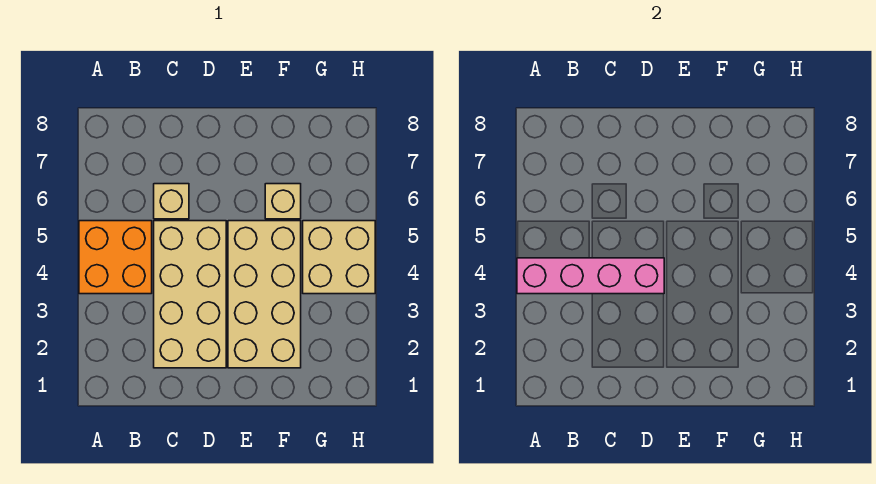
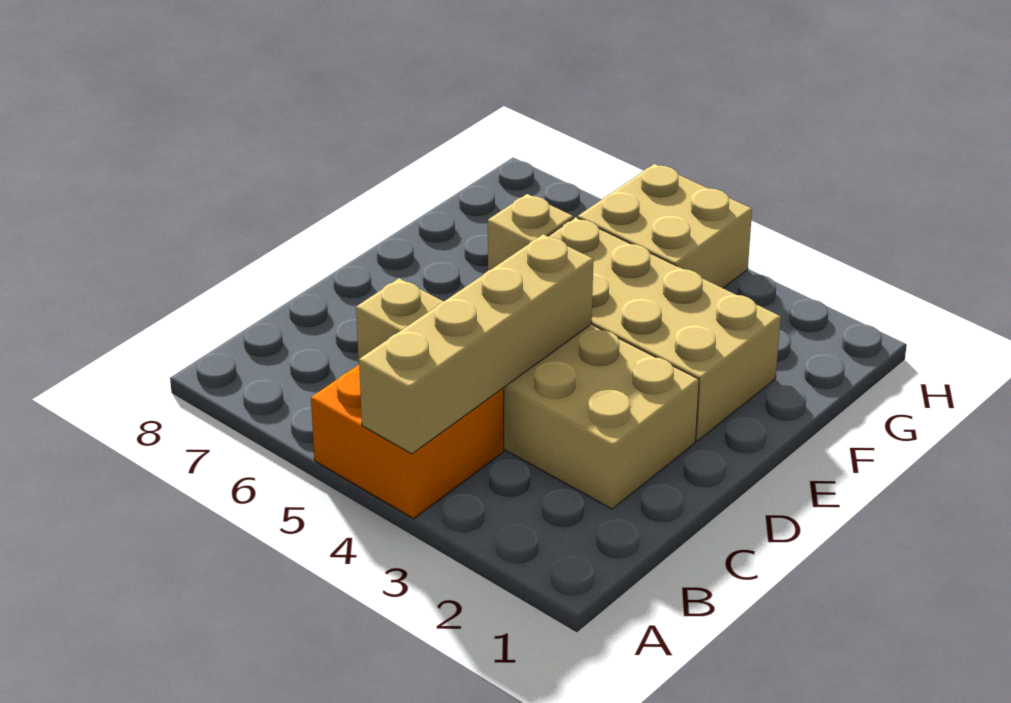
pink brick A4:D4 level 2 -> tan brick A4:D4 level 2

